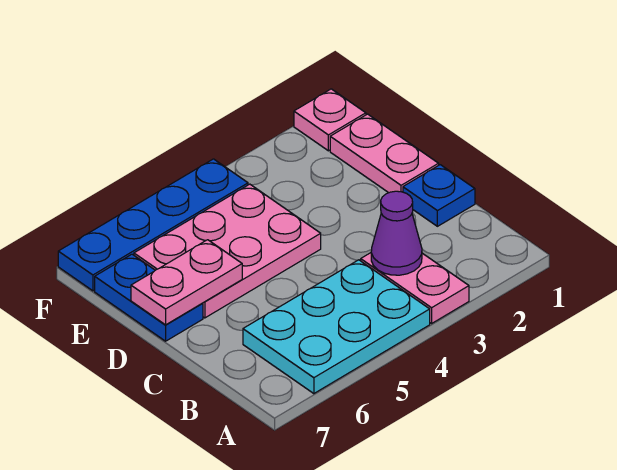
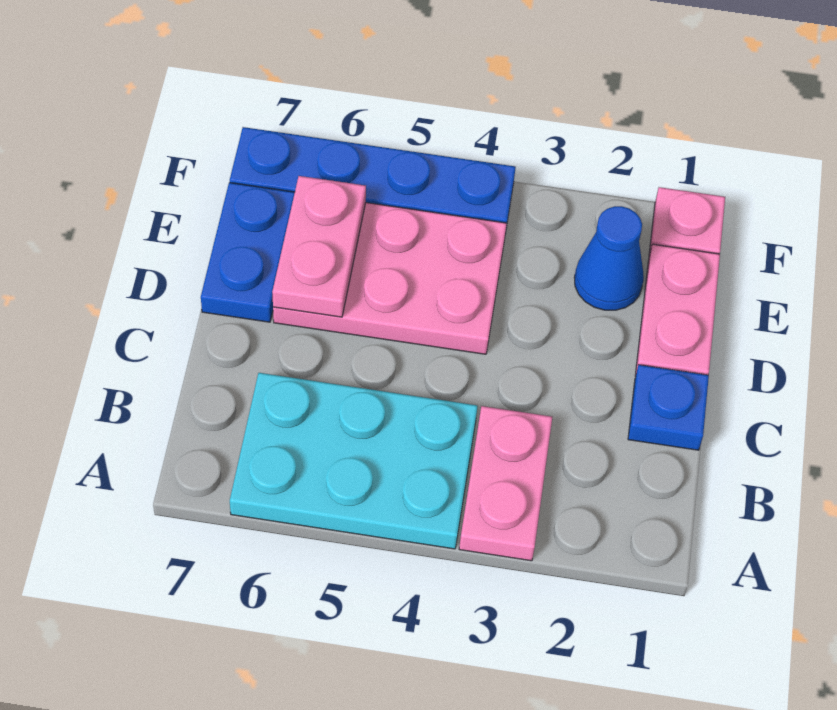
purple cone B3 level 2 -> none
pink plate D6:D7 level 2 -> pink plate D6:E6 level 2
none -> blue cone E2 level 1

